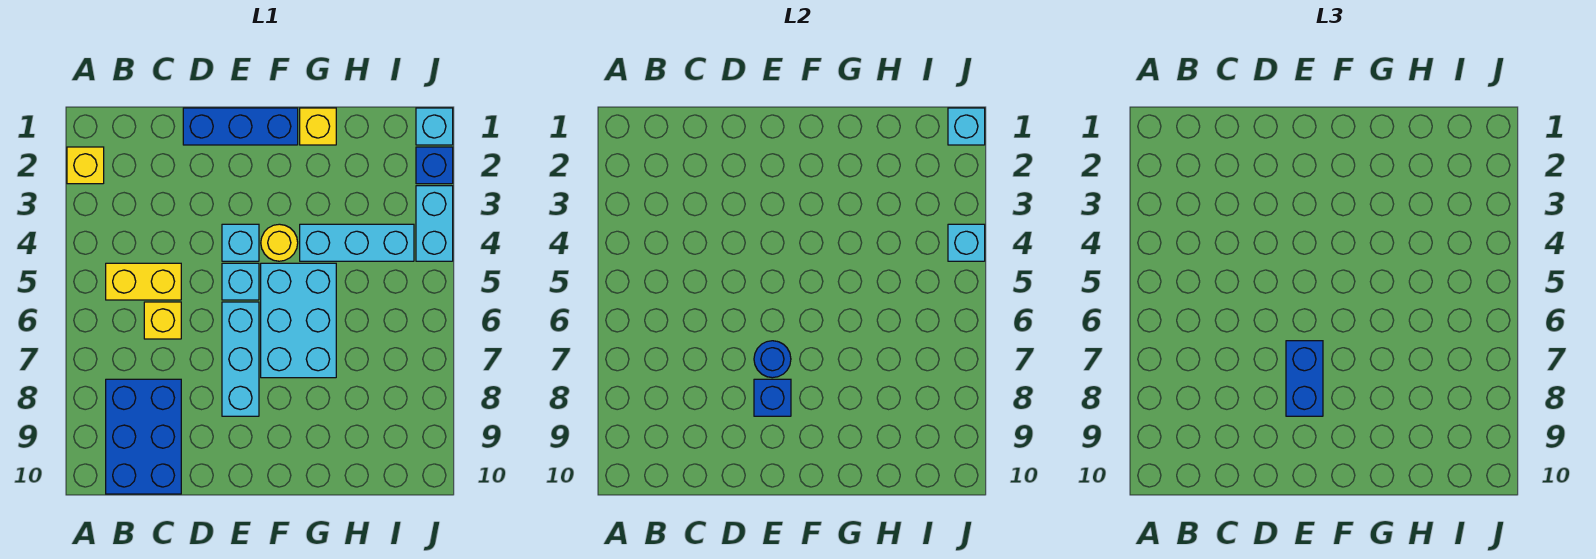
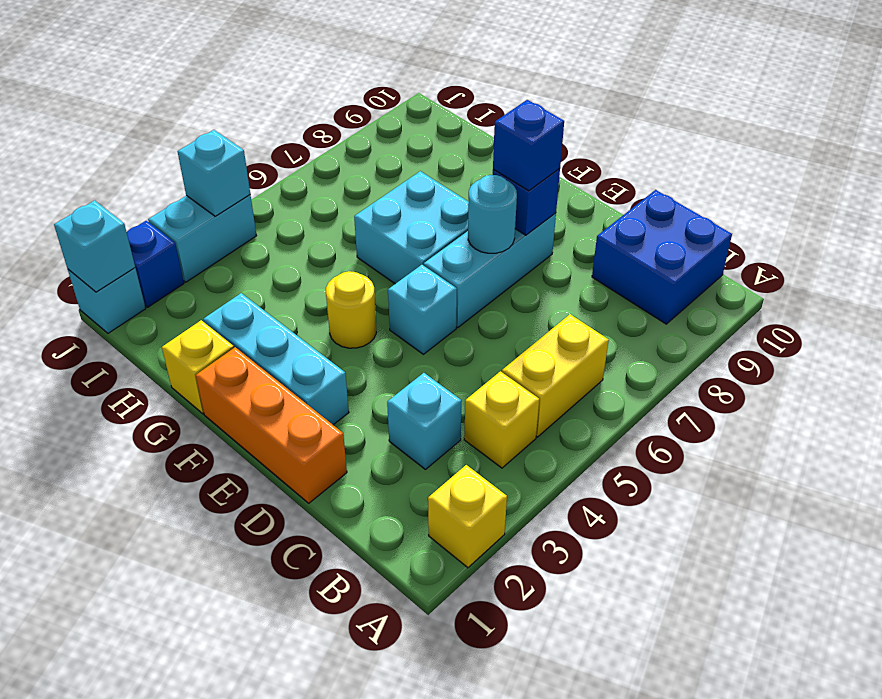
yellow brick B5:C5 level 1 -> yellow brick B5:B6 level 1
blue brick B8:C10 level 1 -> blue brick B9:C10 level 1
yellow brick C6 level 1 -> yellow brick B4 level 1
blue brick D1:F1 level 1 -> orange brick D1:F1 level 1
cyan brick E4 level 1 -> cyan brick C3 level 1
blue round brick E7 level 2 -> cyan round brick E7 level 2
blue brick E7:E8 level 3 -> blue brick E8 level 3
cyan brick F5:G7 level 1 -> cyan brick F6:G7 level 1
cyan brick G4:I4 level 1 -> cyan brick E2:G2 level 1

